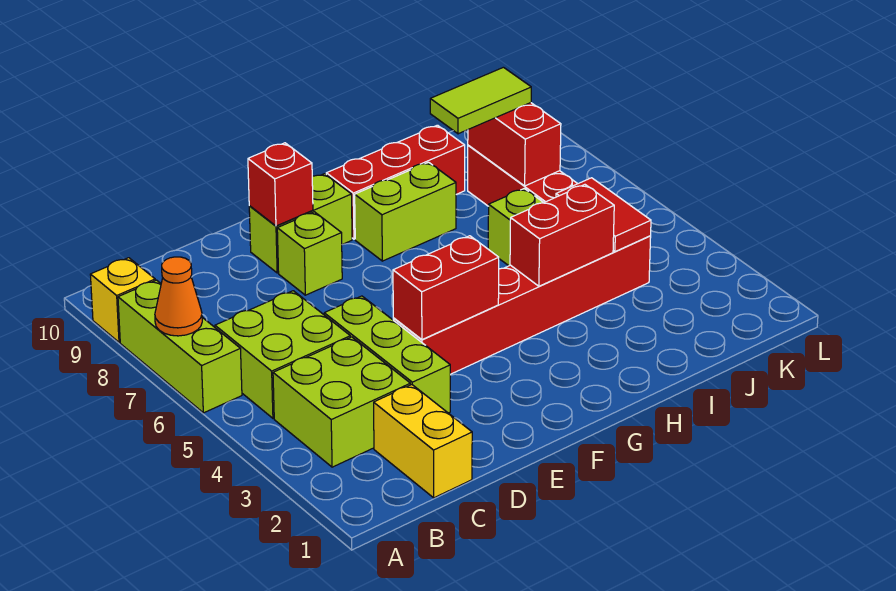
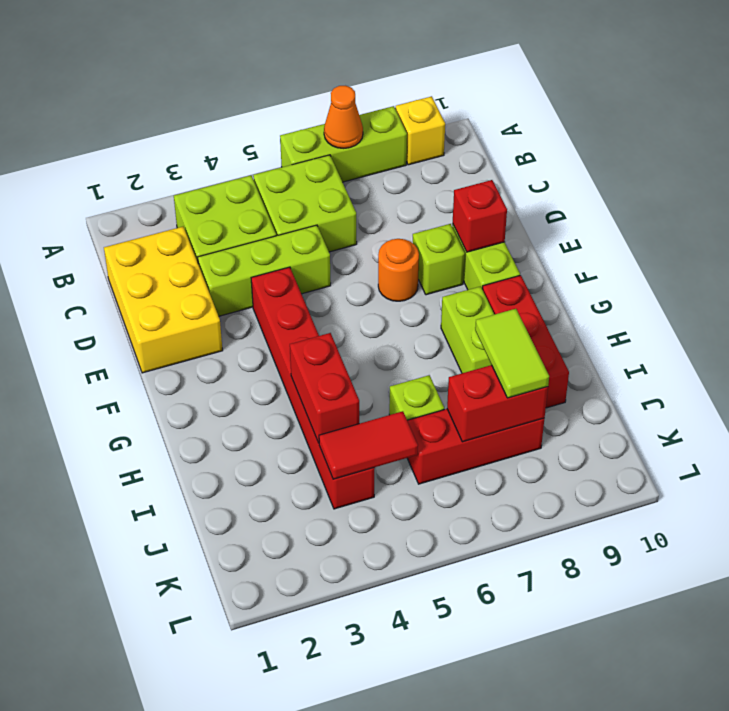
yellow brick C1:C2 level 1 -> yellow brick C1:E2 level 1
red brick E4:F4 level 2 -> none
none -> orange round brick E7 level 1

